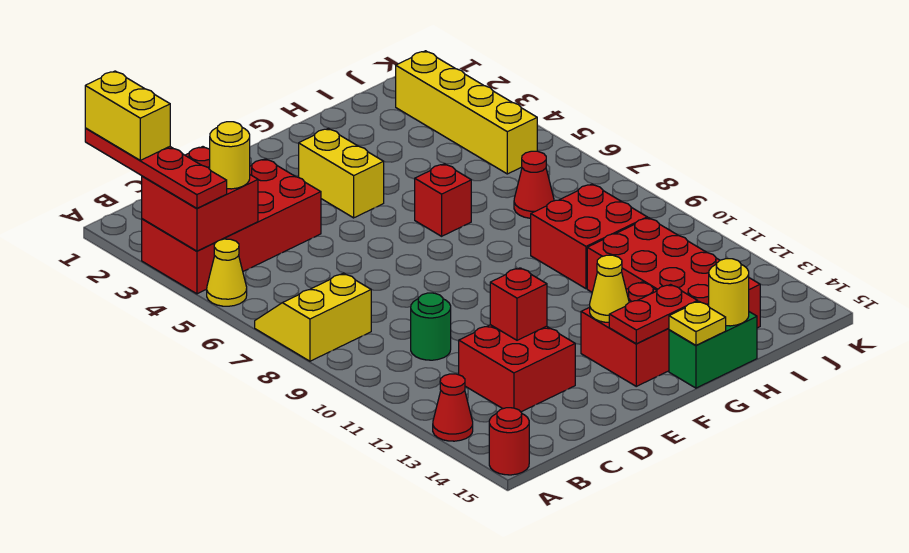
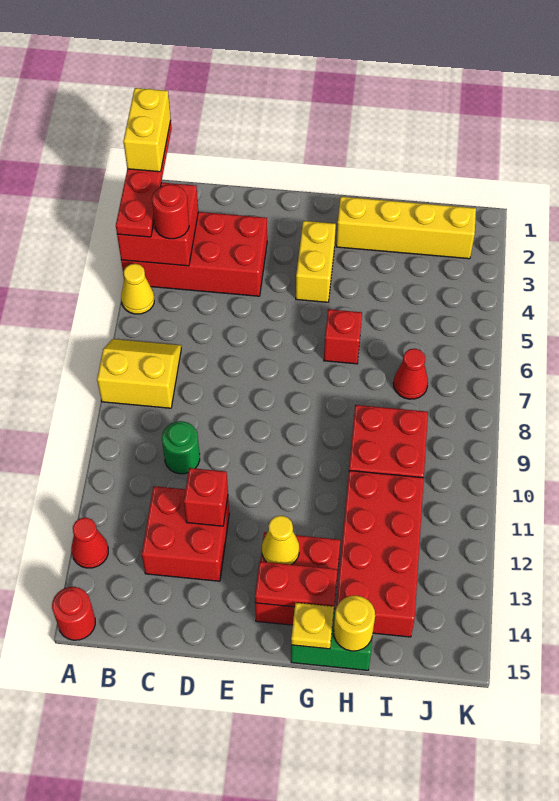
yellow round brick B4 level 3 -> red round brick B4 level 3
yellow brick J2:J5 level 1 -> yellow brick G2:J2 level 1

